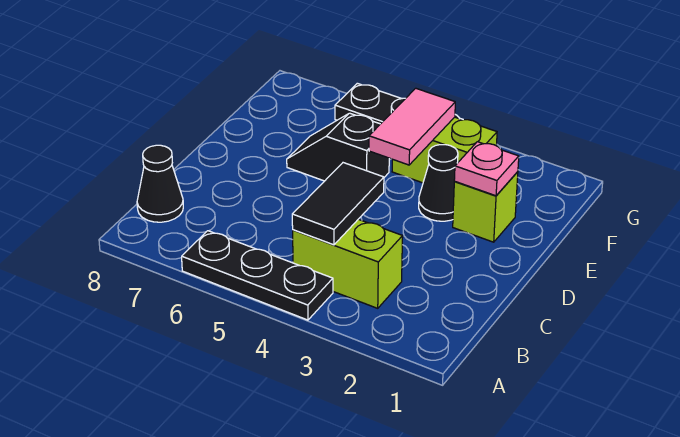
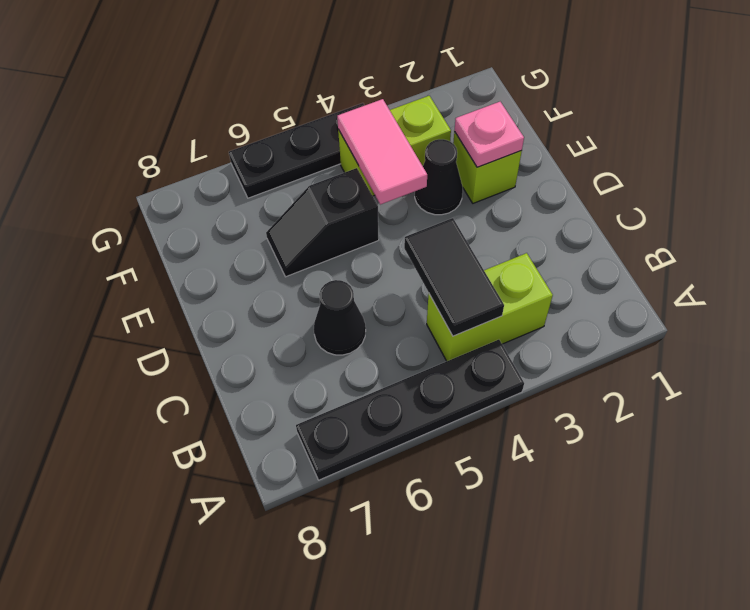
black plate A4:A6 level 1 -> black plate A4:A7 level 1
black cone B8 level 1 -> black cone C6 level 1

